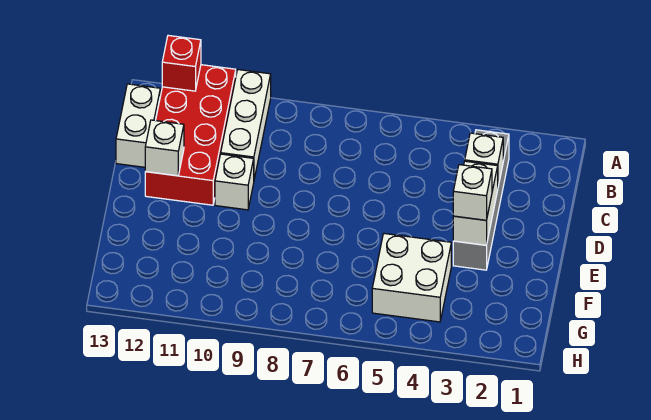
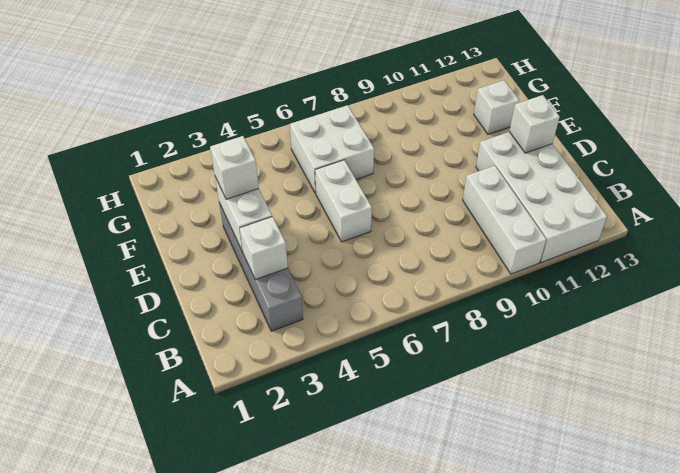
red brick A11:D12 level 1 -> white brick A11:D12 level 1
red brick A12 level 2 -> none
white brick B13:C13 level 1 -> white brick D6:E6 level 1
white brick D10 level 1 -> white brick F12 level 1
white brick F4:G5 level 1 -> white brick F6:G7 level 1

